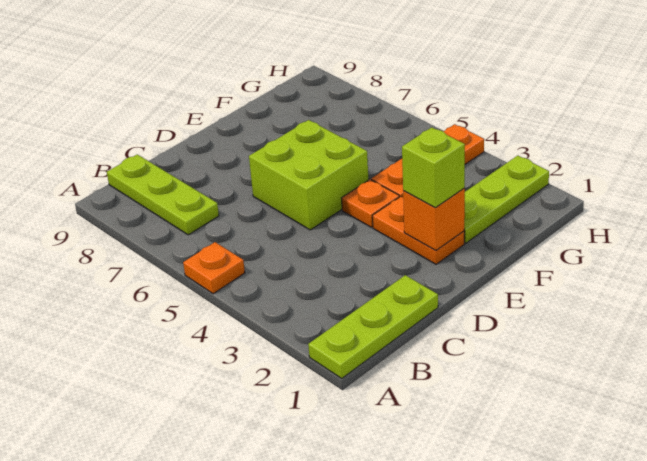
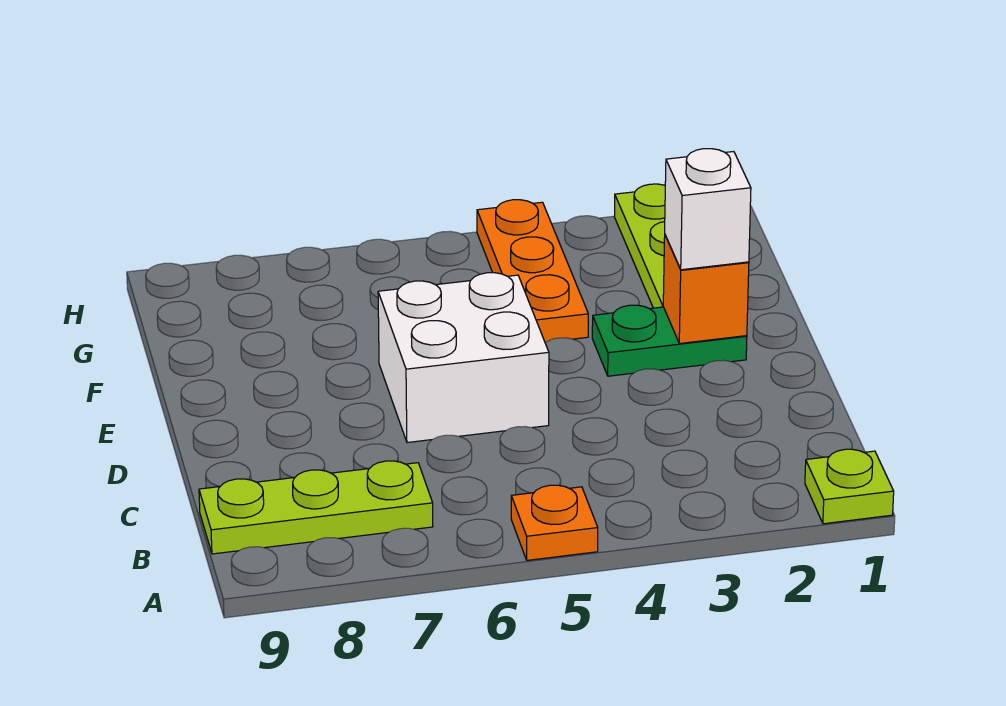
lime plate A1:C1 level 1 -> lime plate A1 level 1
lime brick D5:E6 level 1 -> white brick D5:E6 level 1
orange plate E2:E3 level 1 -> green plate E2:E3 level 1
lime brick E2 level 3 -> white brick E2 level 3
orange plate E4 level 1 -> none

